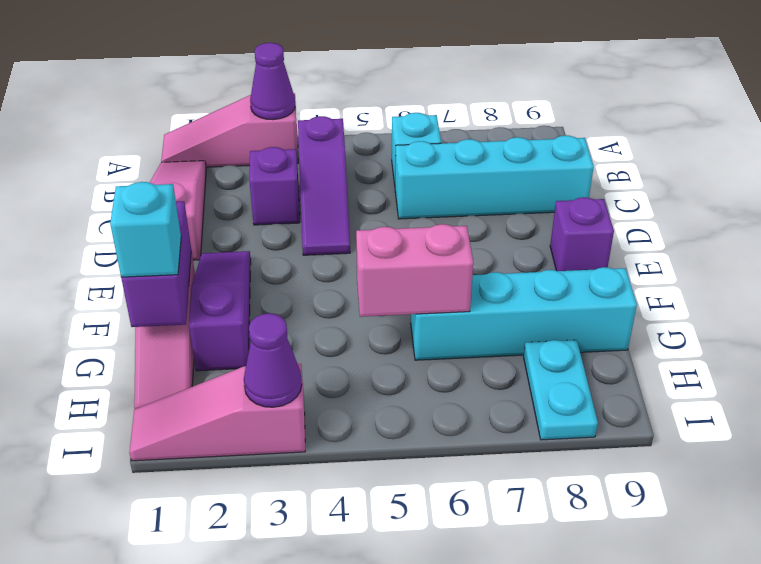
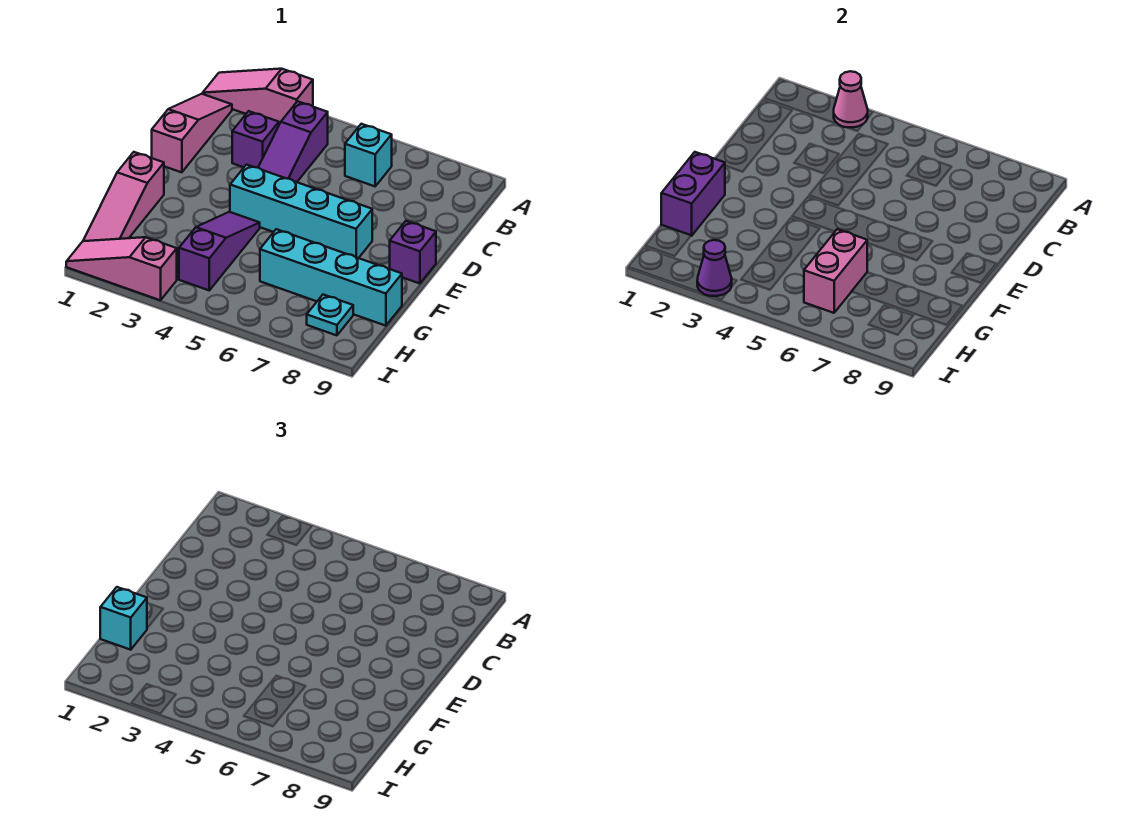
purple cone A3 level 2 -> pink cone A3 level 2
cyan brick C6:C9 level 1 -> cyan brick E4:E7 level 1
purple slope E2:G2 level 1 top G -> purple slope F4:H4 level 1 top H
pink brick G5:G6 level 2 -> pink brick G6:H6 level 2
cyan plate H8:I8 level 1 -> cyan plate H8 level 1

